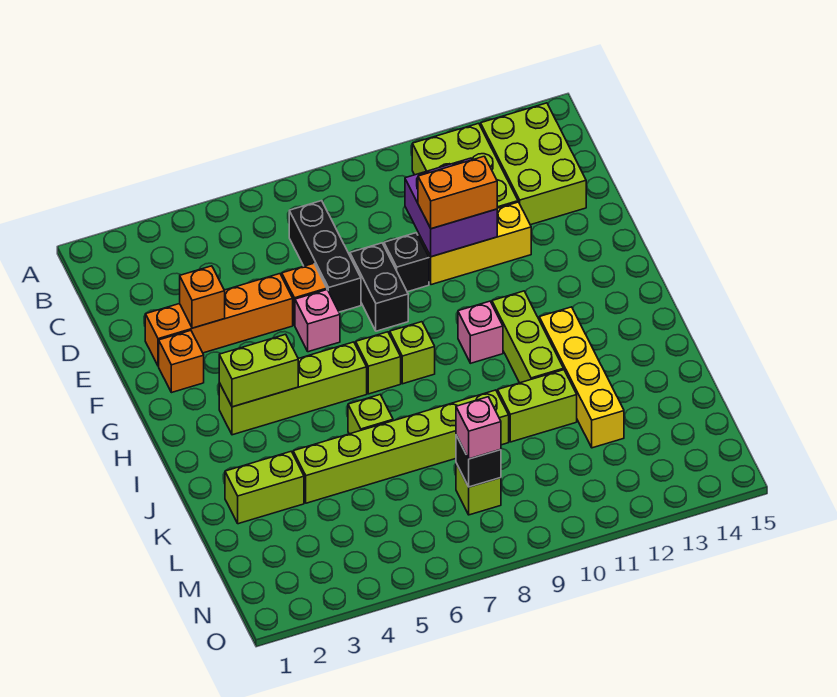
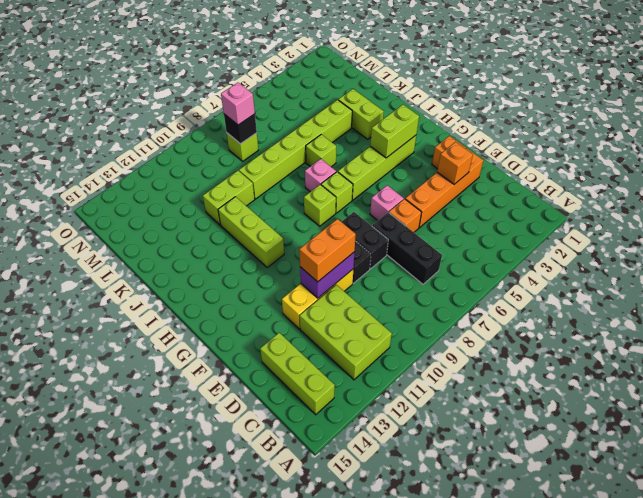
lime brick B13:D14 level 1 -> lime brick B14:D14 level 1
purple brick D10:E11 level 2 -> purple brick E10:E11 level 2
pink brick H10 level 1 -> pink brick I7 level 1
yellow brick I12:L12 level 1 -> none
lime brick K2:K3 level 1 -> lime brick J3:K3 level 1

